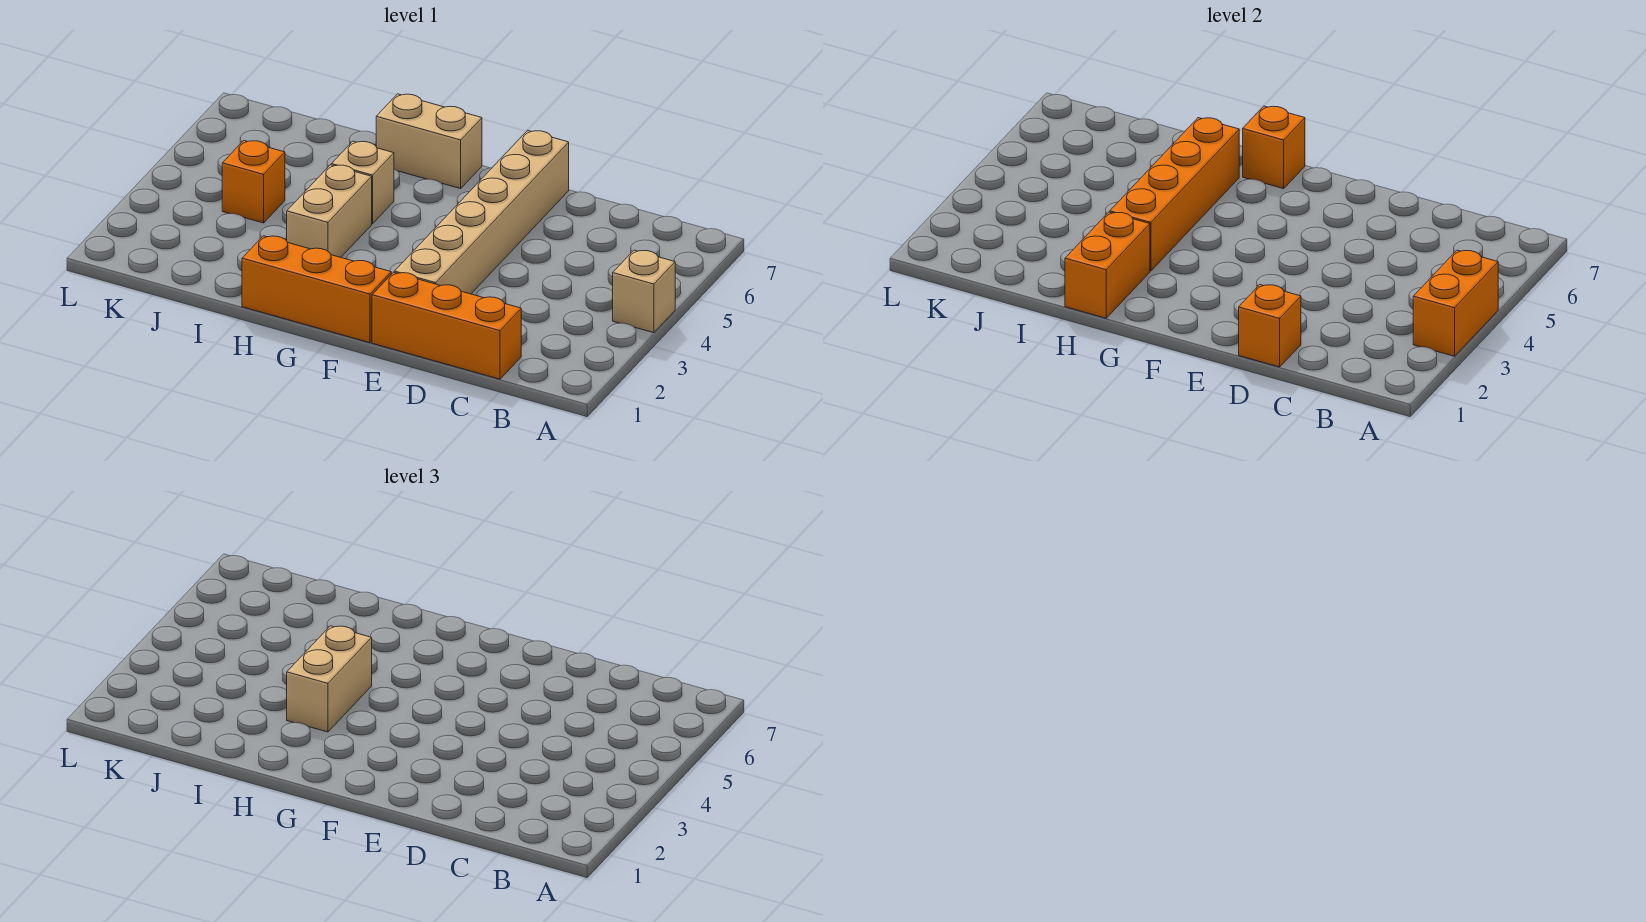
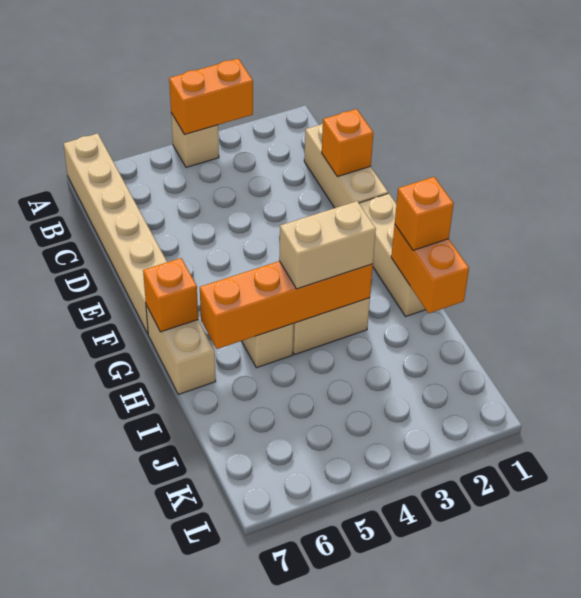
orange brick C1:E1 level 1 -> tan brick C1:E1 level 1
tan brick E2:E7 level 1 -> tan brick A7:F7 level 1
orange brick F1:H1 level 1 -> tan brick F1:H1 level 1
orange brick H1:H2 level 2 -> orange brick H1:I1 level 2
orange brick J4 level 1 -> orange brick H1 level 3

